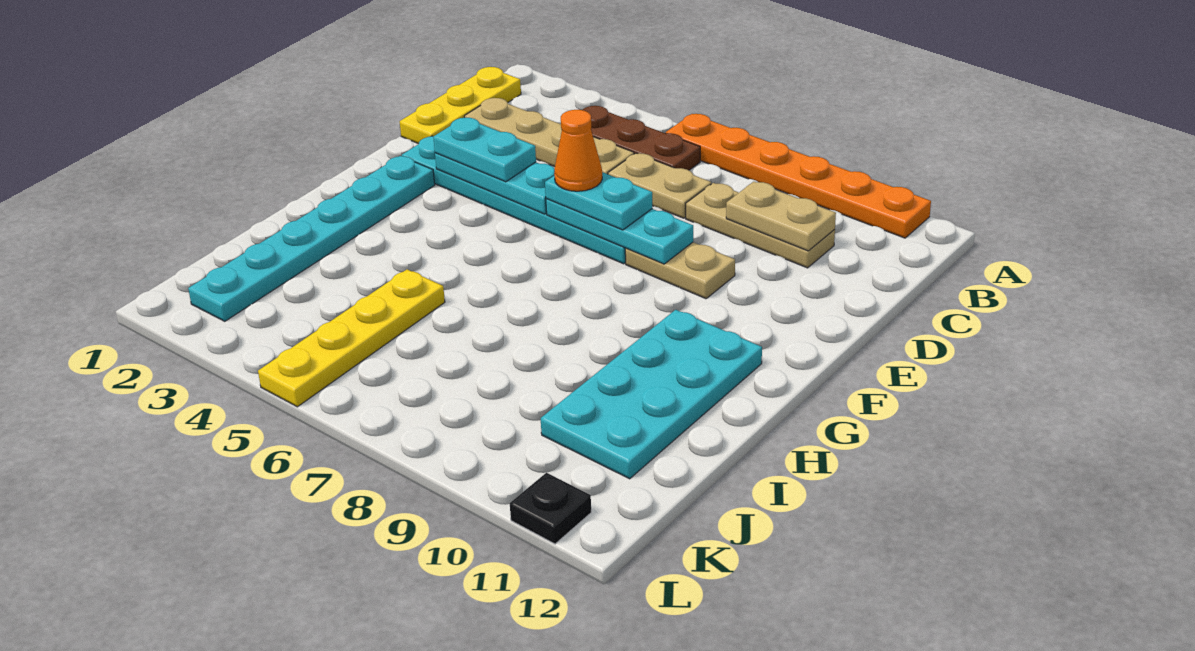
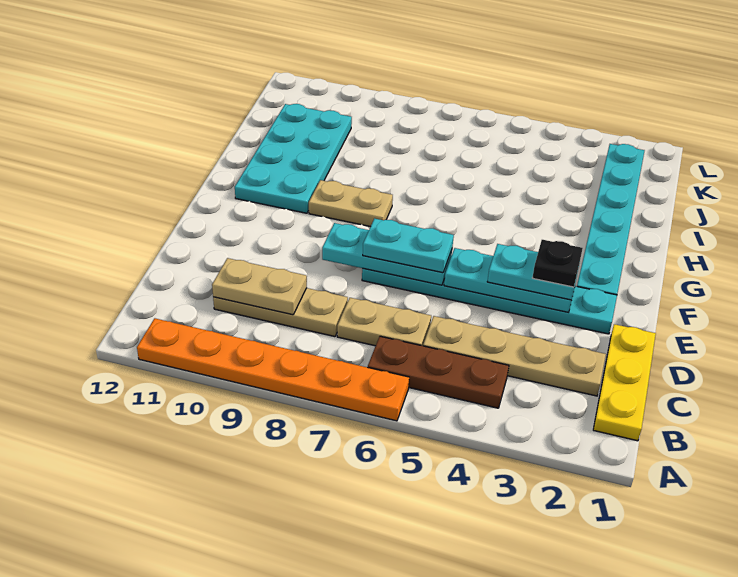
orange cone E6 level 4 -> none
tan plate E8:E9 level 1 -> tan plate G8:G9 level 1
yellow plate I5:L5 level 1 -> none
black plate L11 level 1 -> black plate E3 level 4

